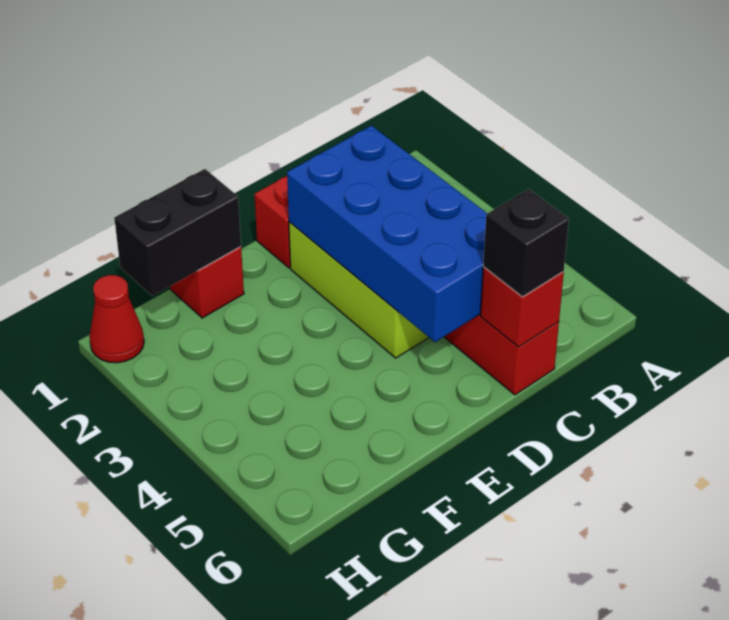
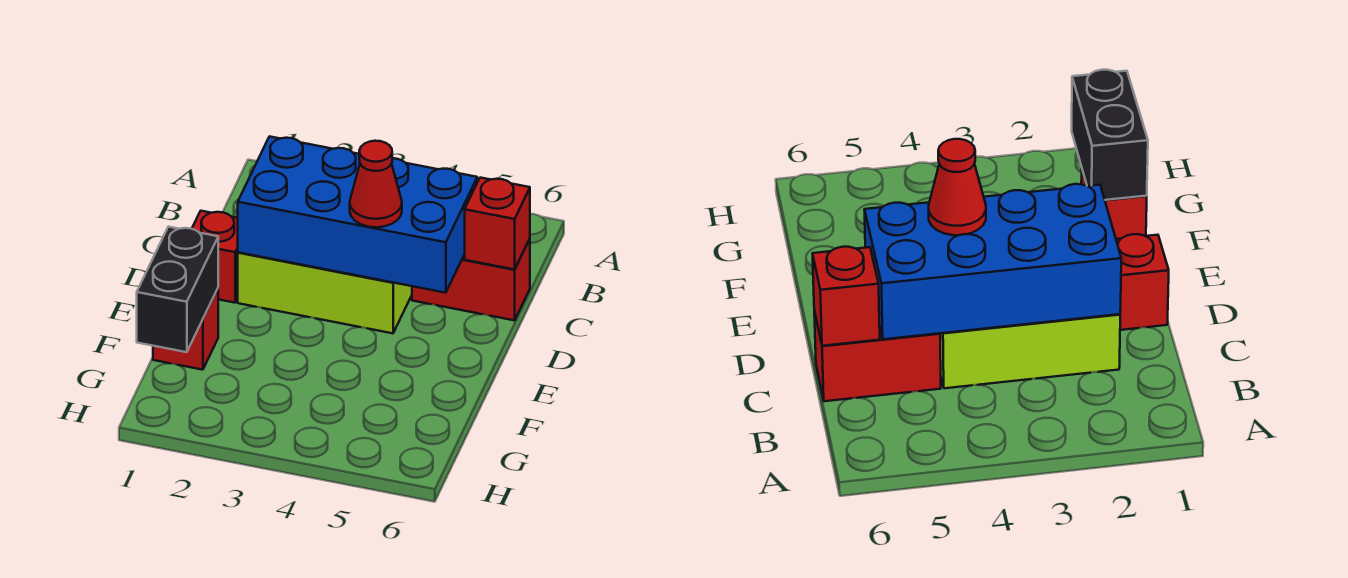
black brick C6 level 3 -> none
red cone H1 level 1 -> red cone D4 level 3

